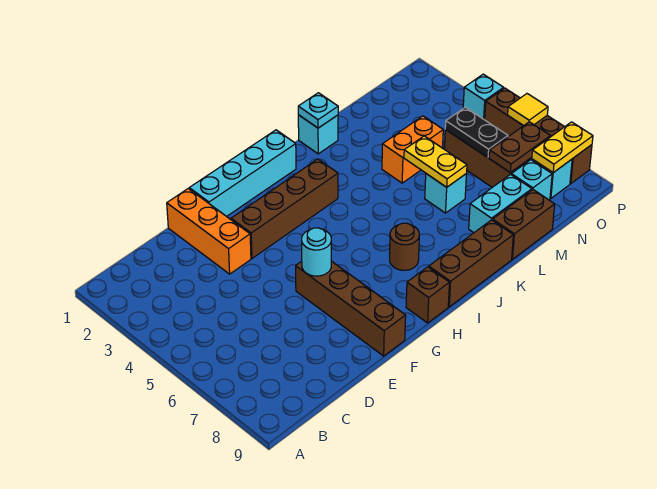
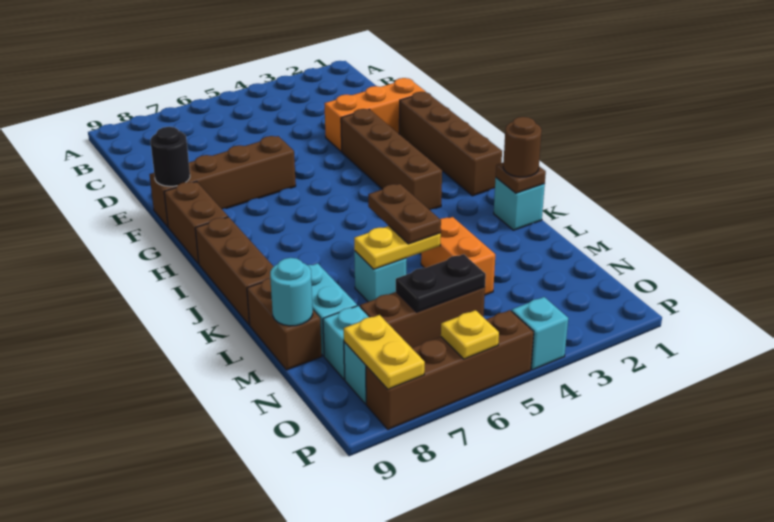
cyan brick F1:I1 level 1 -> brown brick F1:I1 level 1
cyan round brick F6 level 2 -> cyan round brick M9 level 2
none -> black round brick F9 level 2
brown brick H9 level 1 -> brown brick G9:H9 level 1
brown round brick I7 level 1 -> brown round brick K1 level 3
cyan plate K1 level 2 -> brown plate K1 level 2
brown plate N7:O7 level 2 -> brown plate K5:L5 level 3
yellow tile P6 level 2 -> yellow plate P6 level 2

